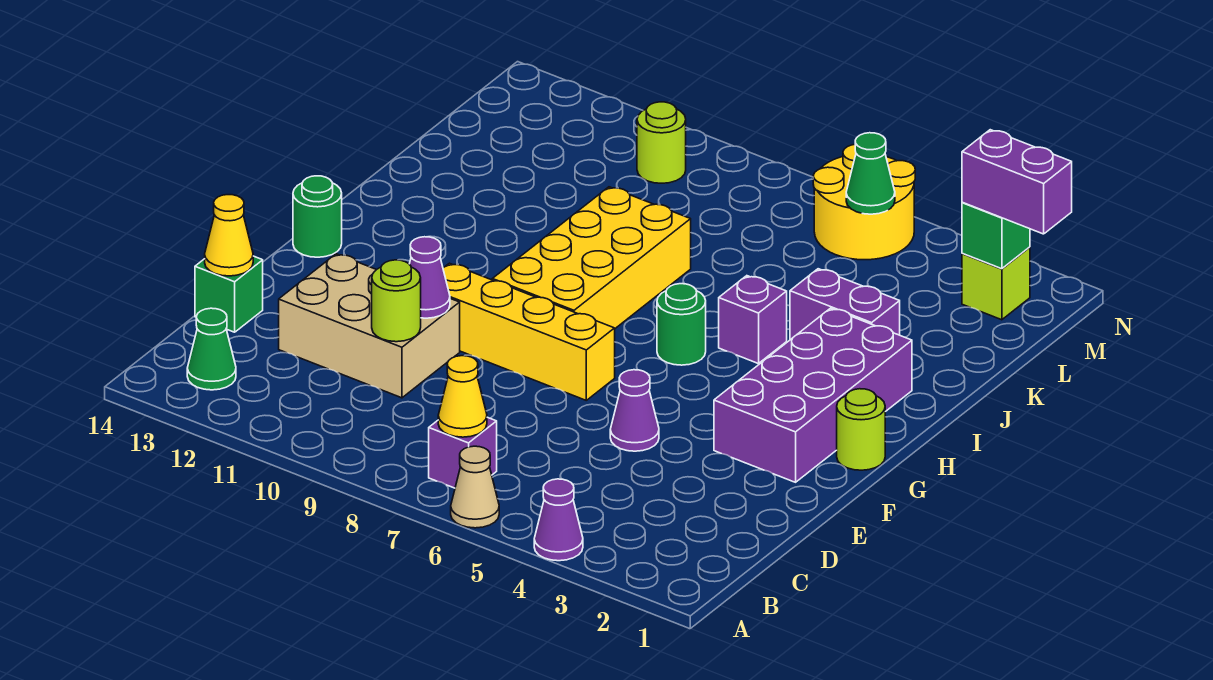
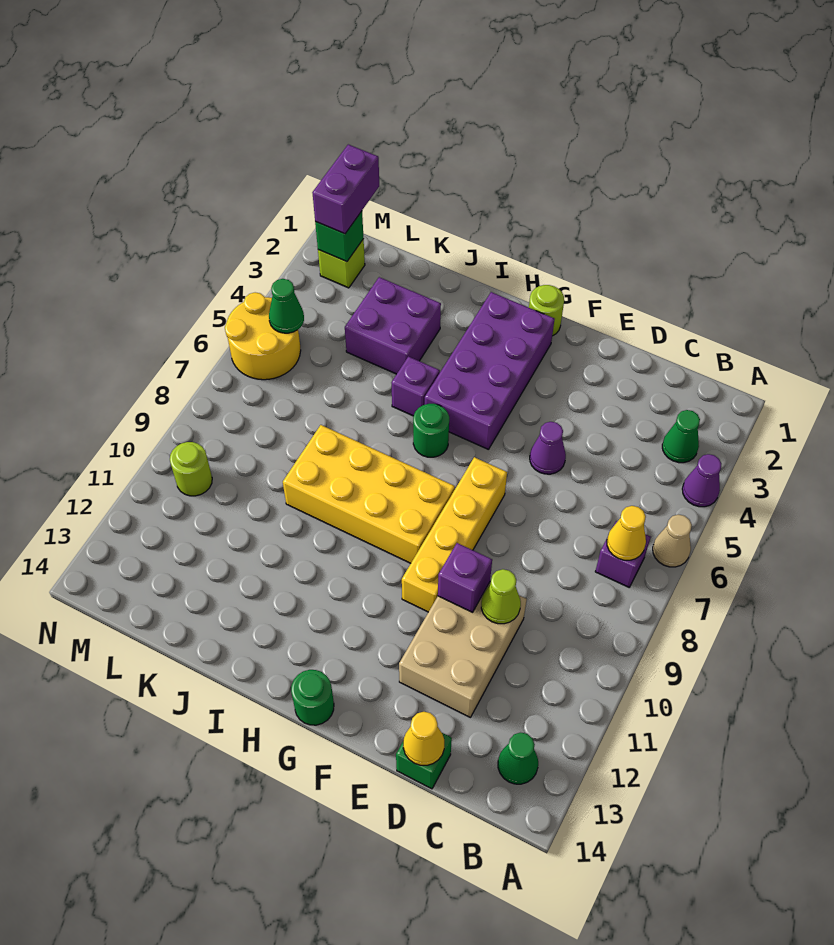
none -> green cone B3 level 1
lime round brick D10 level 2 -> lime cone D10 level 2
purple cone E10 level 2 -> purple brick E10 level 2
purple brick F2:I3 level 1 -> purple brick G2:H5 level 1
purple brick J3:J4 level 1 -> purple brick J3:K4 level 1

